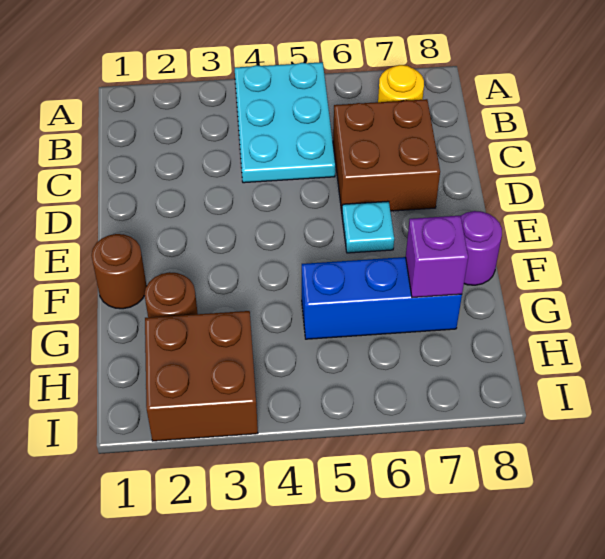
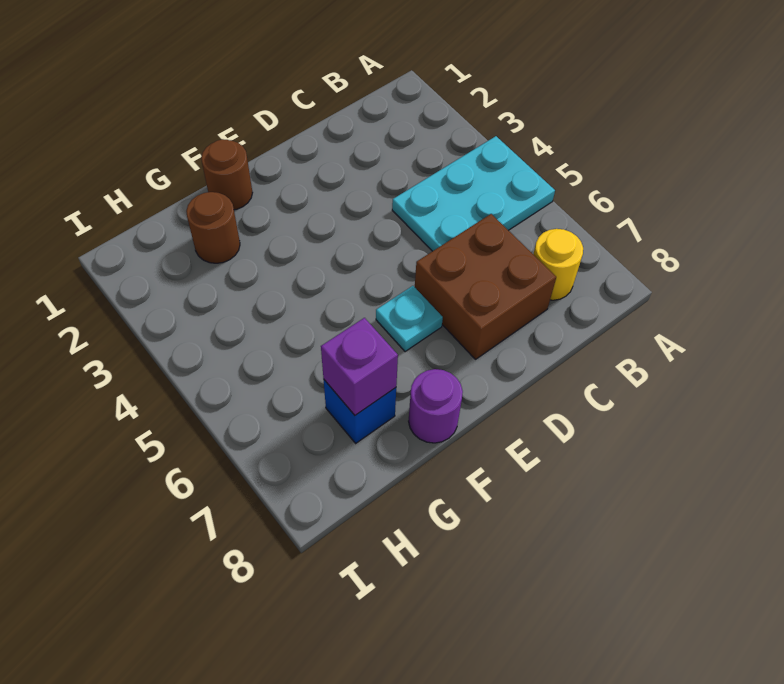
blue brick G5:G7 level 1 -> blue brick G7 level 1
brown brick H2:I3 level 1 -> none

